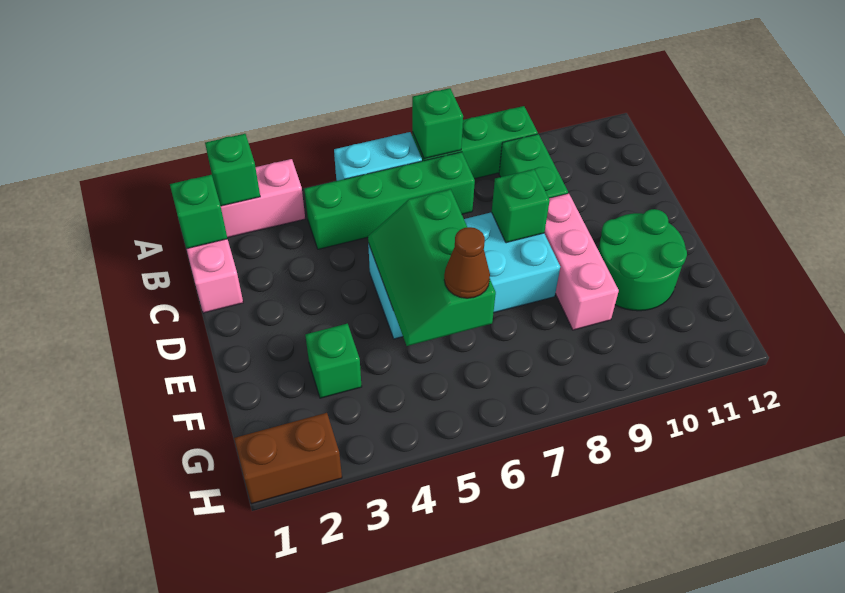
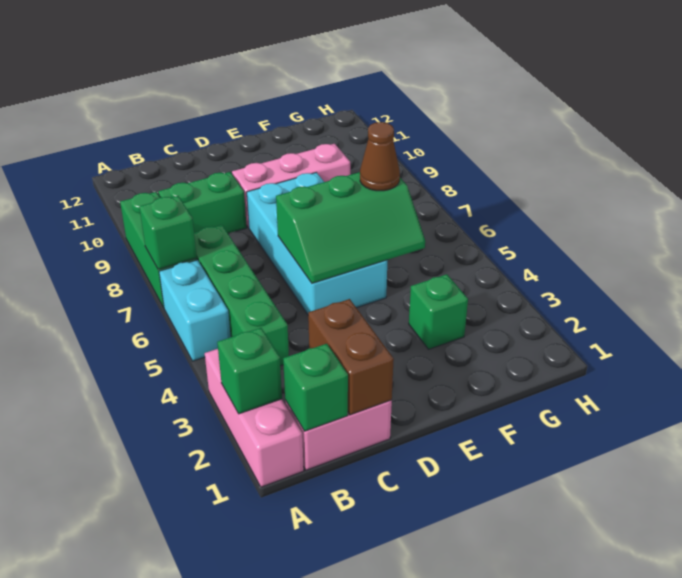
green brick D8 level 2 -> none
green round brick E10:F11 level 1 -> none
brown brick H1:H2 level 1 -> brown brick C1:C2 level 2

